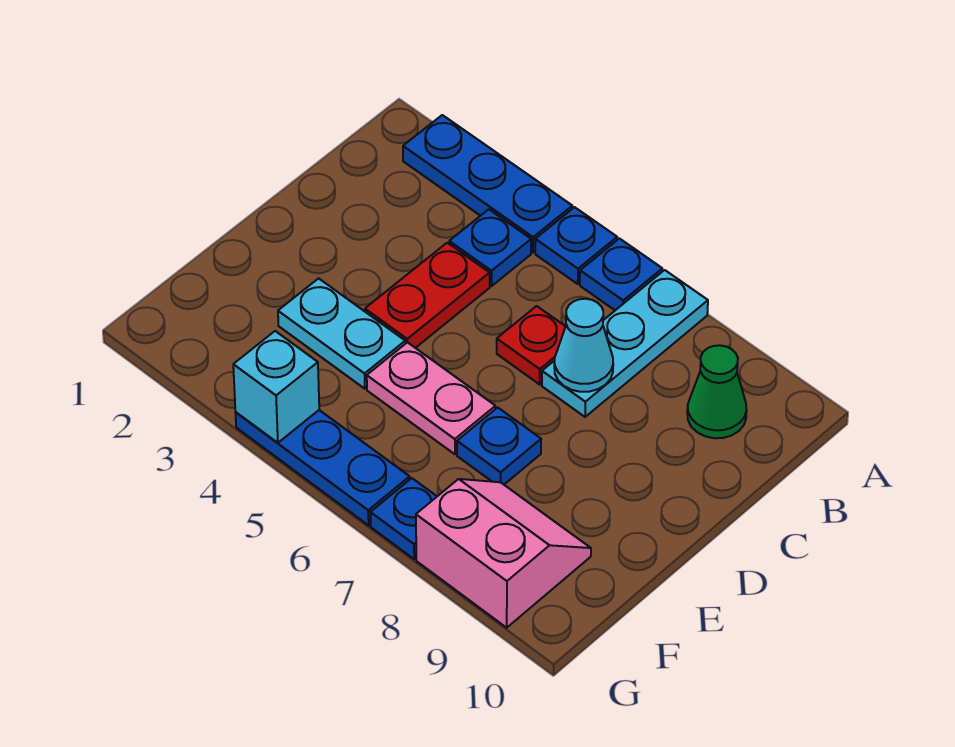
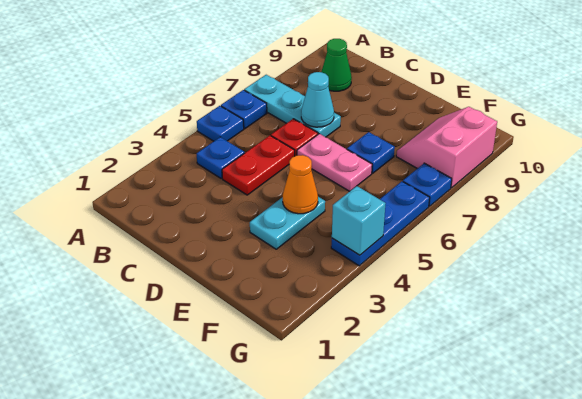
blue plate A2:A4 level 1 -> none
red plate C4:D4 level 1 -> red plate C4:C5 level 1
none -> orange cone E4 level 2
pink plate E5:E6 level 1 -> pink plate D6:E6 level 1

